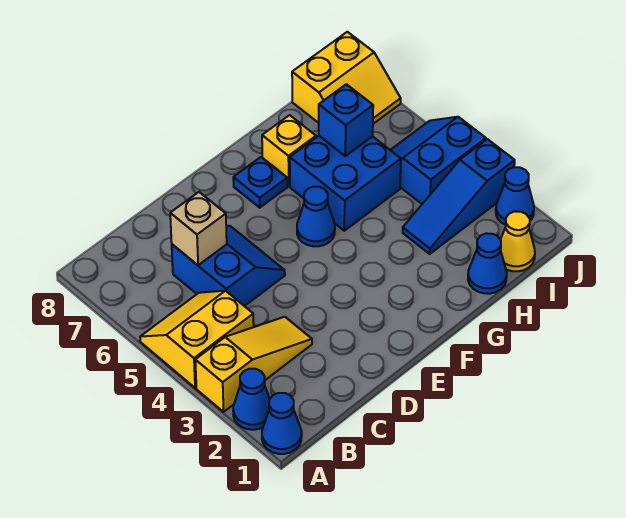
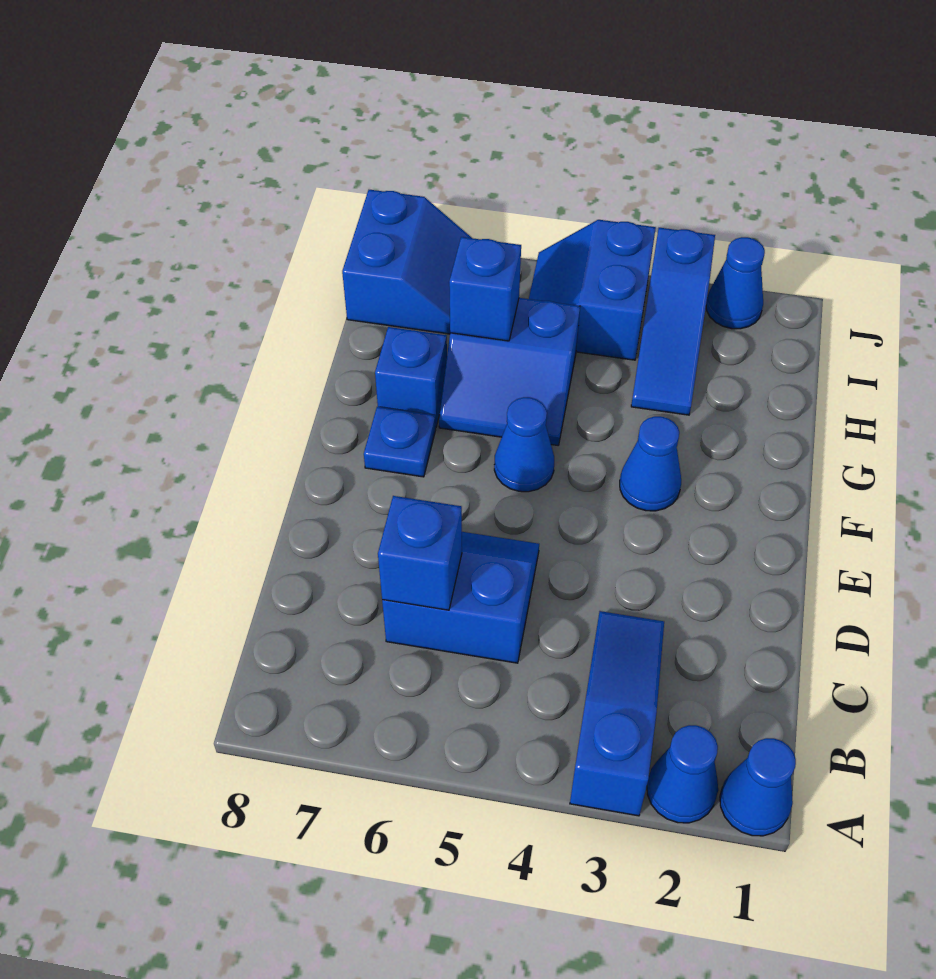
yellow slope A3:C3 level 1 top A -> blue slope A3:C3 level 1 top A
yellow slope A4:B5 level 1 top 4 -> none
tan brick C6 level 2 -> blue brick C6 level 2
blue brick G5:H6 level 1 -> blue slope G5:H6 level 1 top H
yellow brick G7 level 1 -> blue brick G7 level 1
blue cone H1 level 1 -> blue cone F3 level 1
yellow cone I1 level 1 -> none
yellow slope I7:J8 level 1 top 8 -> blue slope I7:J8 level 1 top 8

